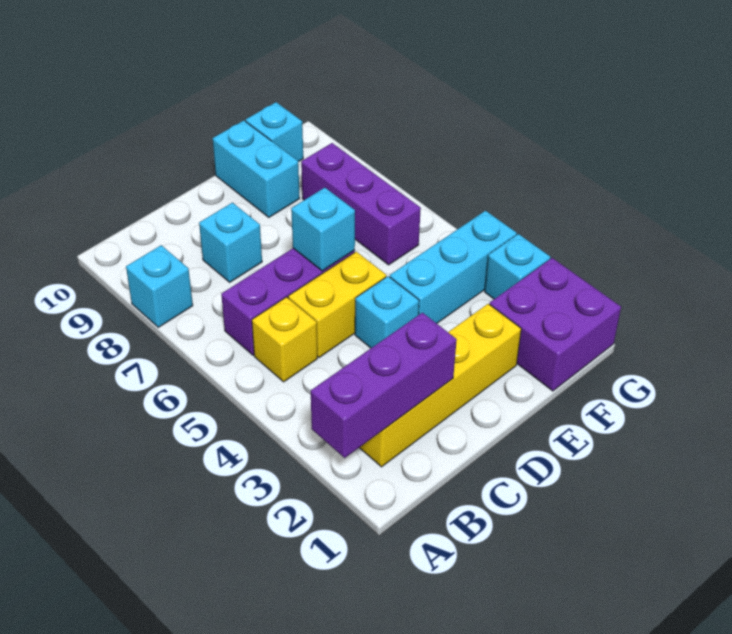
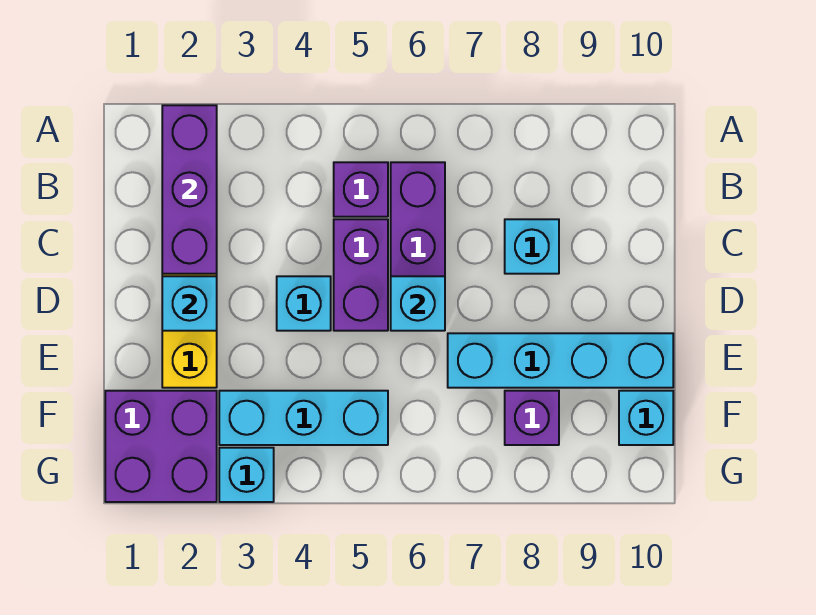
cyan brick A8 level 1 -> cyan brick D2 level 2
yellow brick B5 level 1 -> purple brick B5 level 1
yellow brick C5:D5 level 1 -> purple brick C5:D5 level 1
cyan brick E4:G4 level 1 -> cyan brick F3:F5 level 1
cyan brick E9:E10 level 1 -> cyan brick E7:E10 level 1
purple brick F6:F8 level 1 -> purple brick F8 level 1

